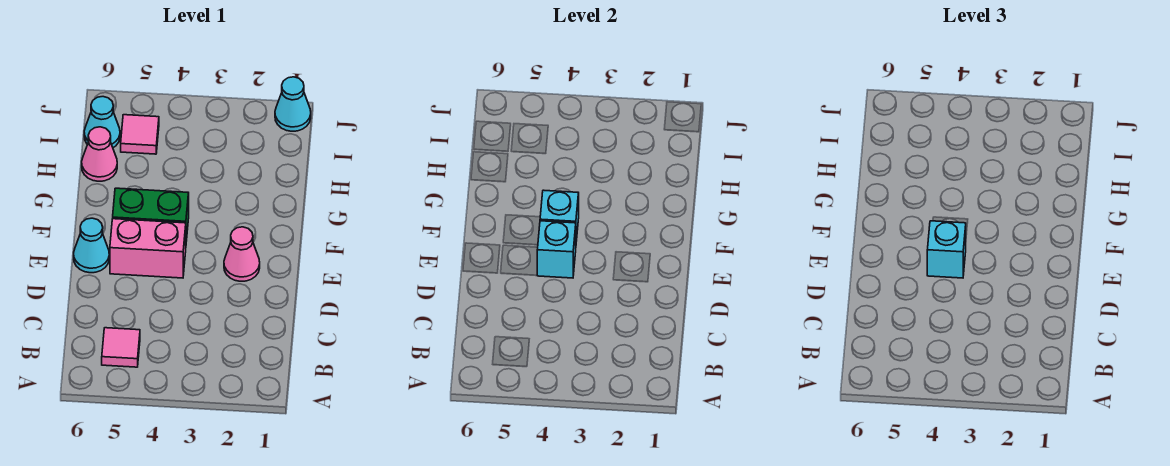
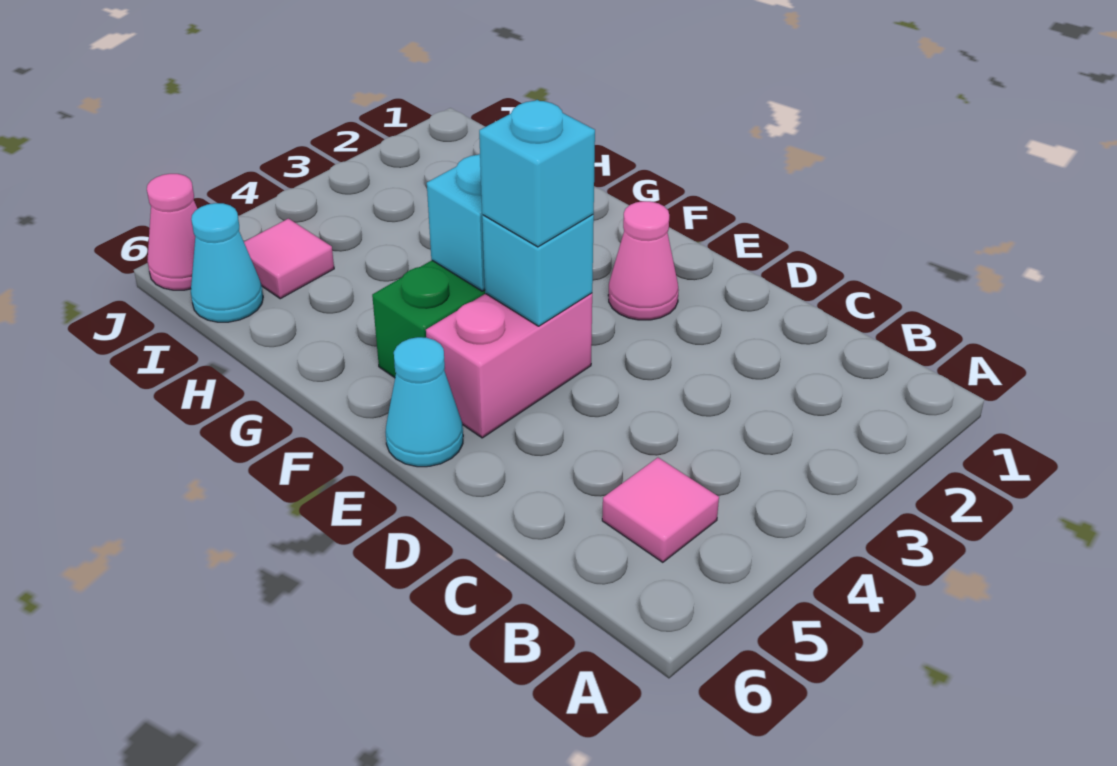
pink cone H6 level 1 -> pink cone J6 level 1
cyan cone J1 level 1 -> none

